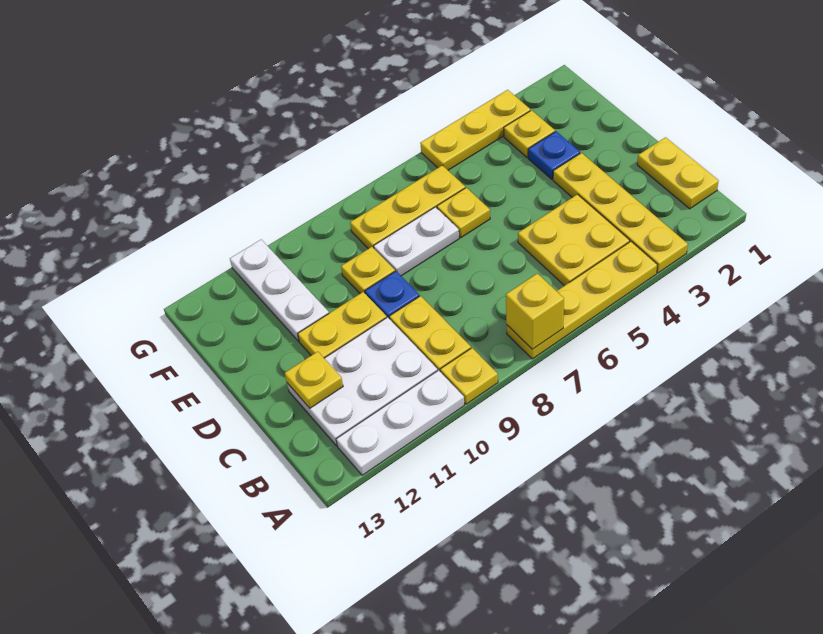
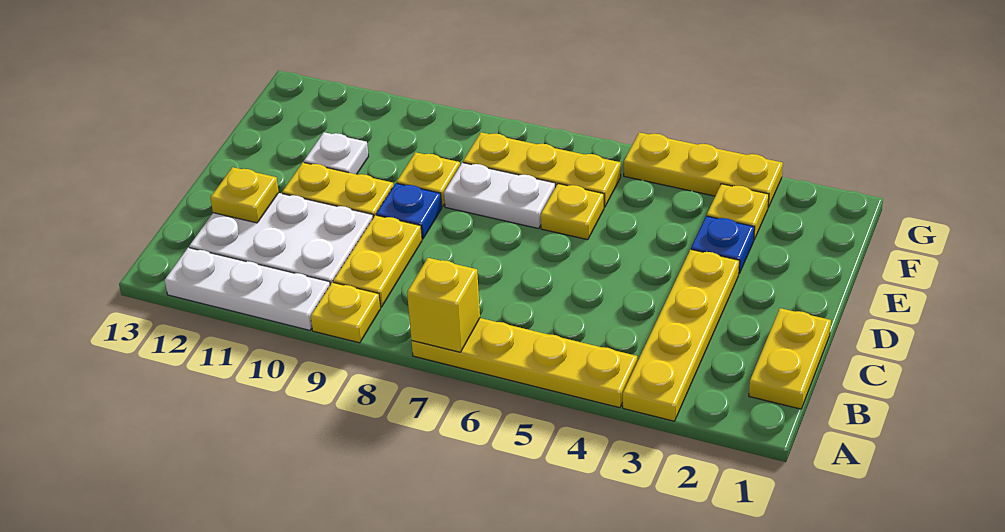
yellow plate B4:C5 level 1 -> none
white plate E11:G11 level 1 -> white plate E11 level 1

